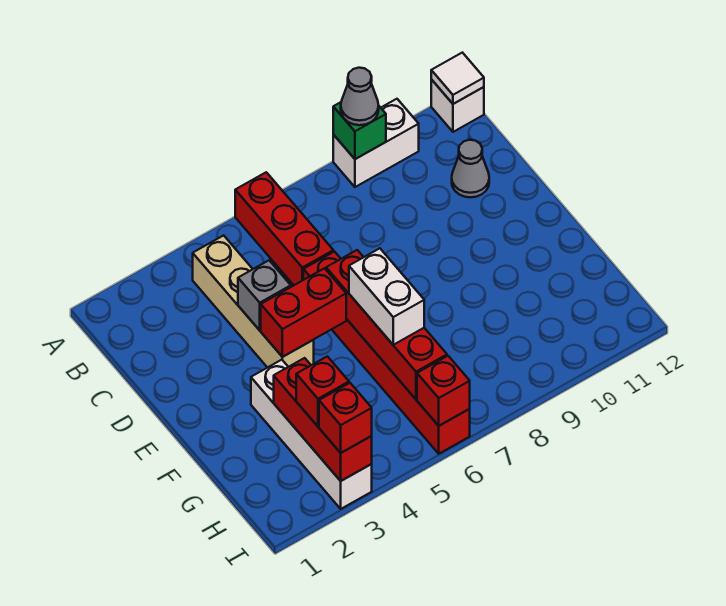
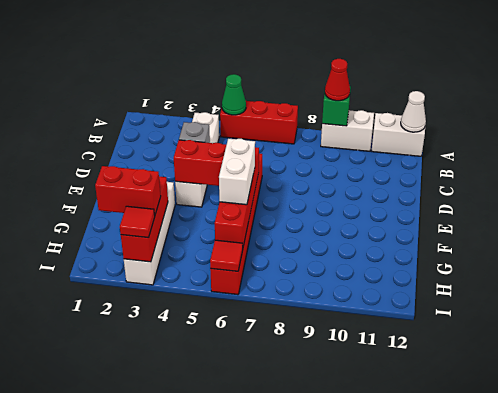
none -> green cone A5 level 2
red brick A6:C6 level 1 -> red brick A5:A7 level 1
grey cone A9 level 3 -> red cone A9 level 3
white brick A12 level 1 -> white brick A11:A12 level 1
white tile A12 level 2 -> white cone A12 level 2
tan brick B4:E4 level 1 -> white brick B4:E4 level 1
grey cone C11 level 1 -> none
red brick H3 level 3 -> red brick H2:H3 level 3
red brick I3 level 3 -> red tile I3 level 3
red brick I6 level 2 -> red tile I6 level 2

